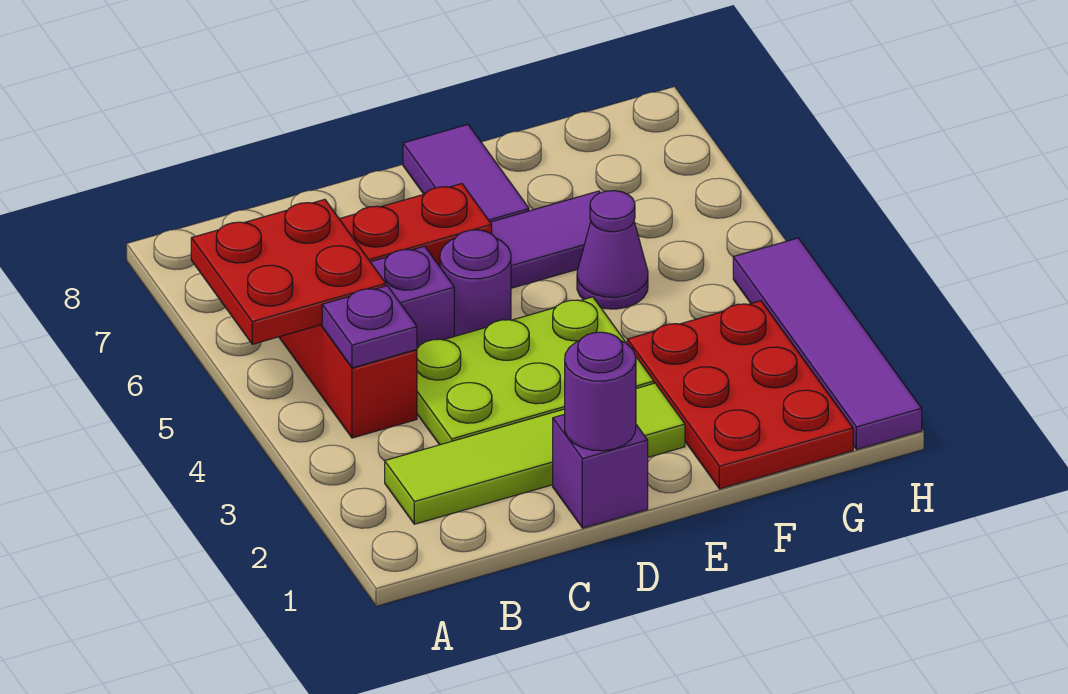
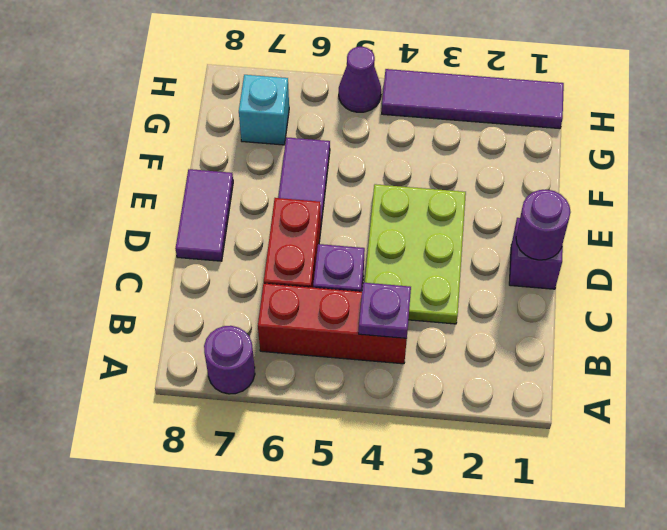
red plate A5:B6 level 2 -> none
lime tile B2:E2 level 1 -> none
purple round brick D5 level 1 -> purple round brick A7 level 1
purple tile E7:E8 level 1 -> purple tile D8:E8 level 1
red plate F1:G3 level 1 -> none
purple cone F5 level 1 -> purple cone H5 level 1
none -> cyan brick G7 level 1

